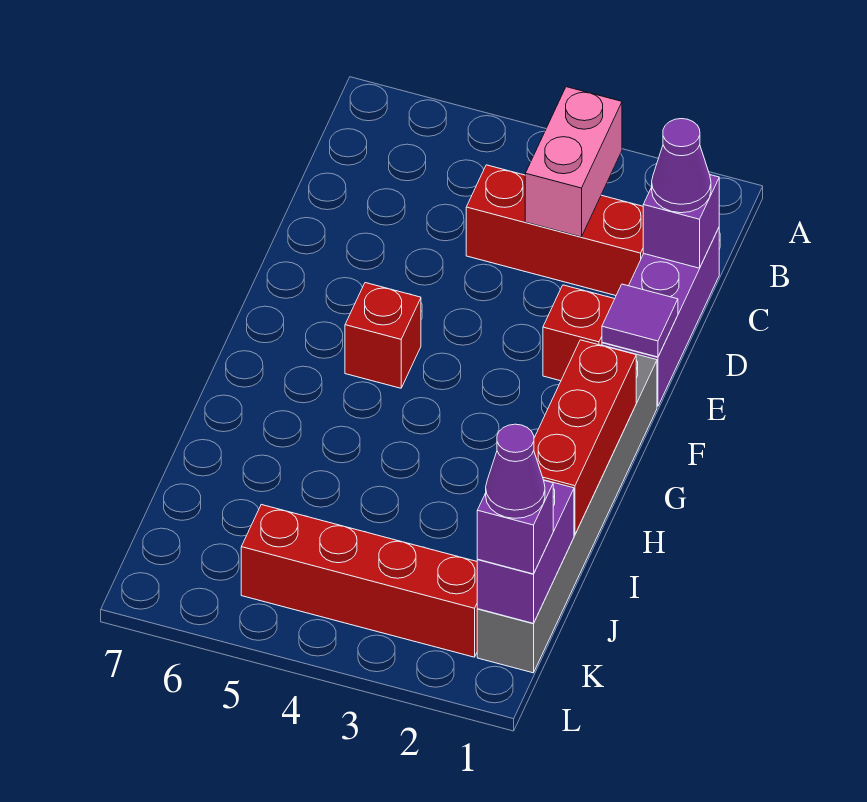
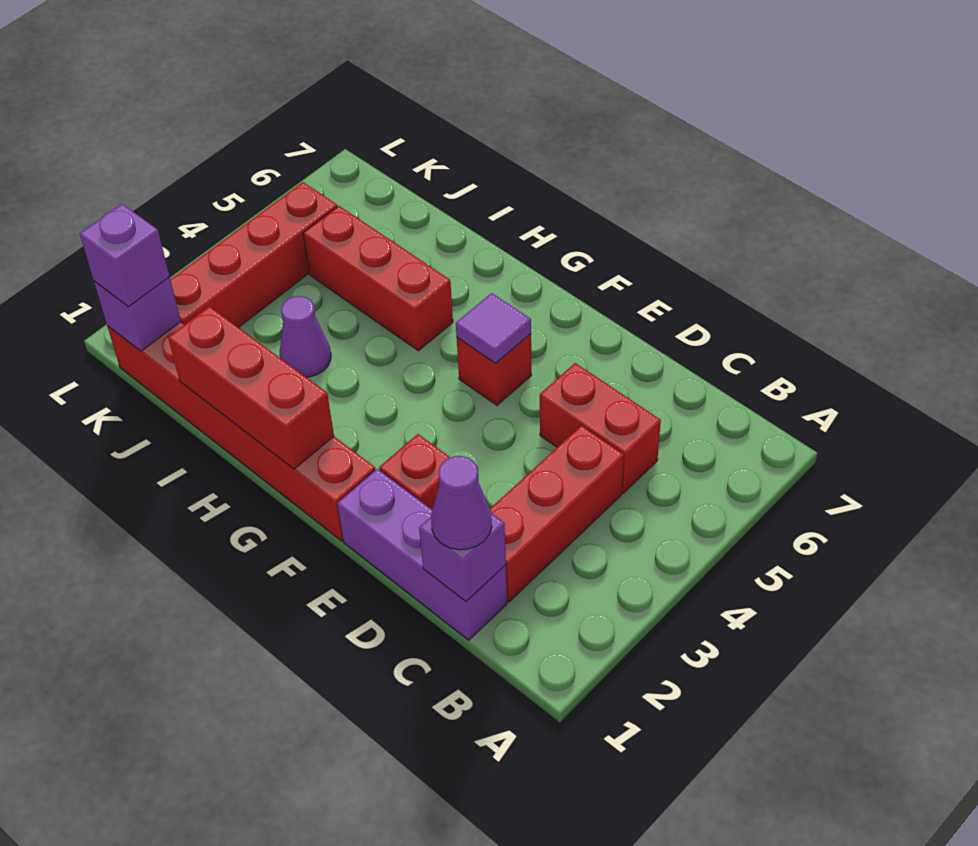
pink brick B3:C3 level 2 -> none
none -> red brick C5:D5 level 1
purple tile E1 level 2 -> purple tile F5 level 2
grey brick F1:K1 level 1 -> red brick F1:K1 level 1
none -> red brick H5:J5 level 1
purple brick J1:K1 level 2 -> purple brick K1 level 2
purple cone K1 level 4 -> purple cone I3 level 1

